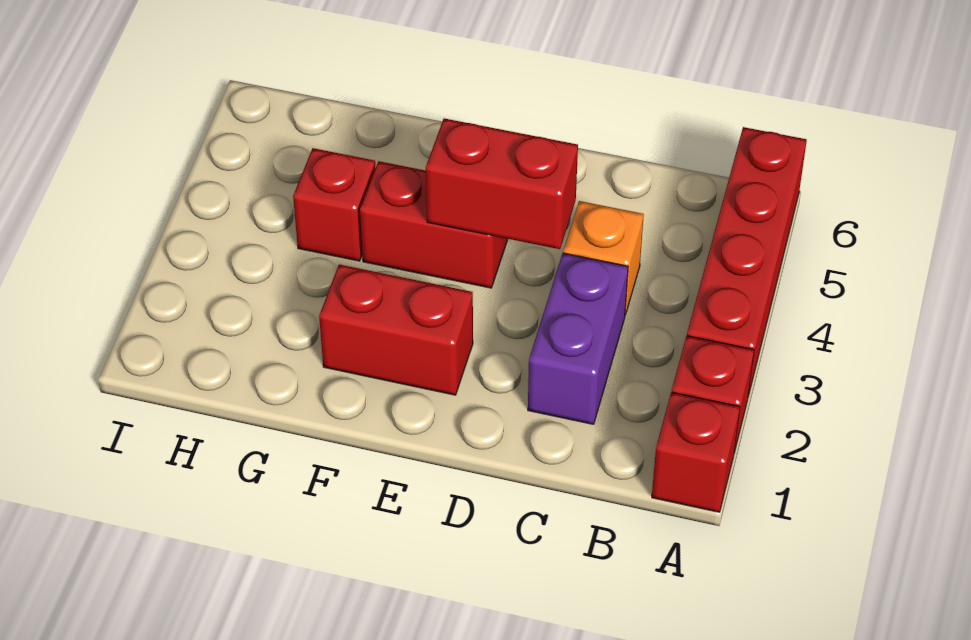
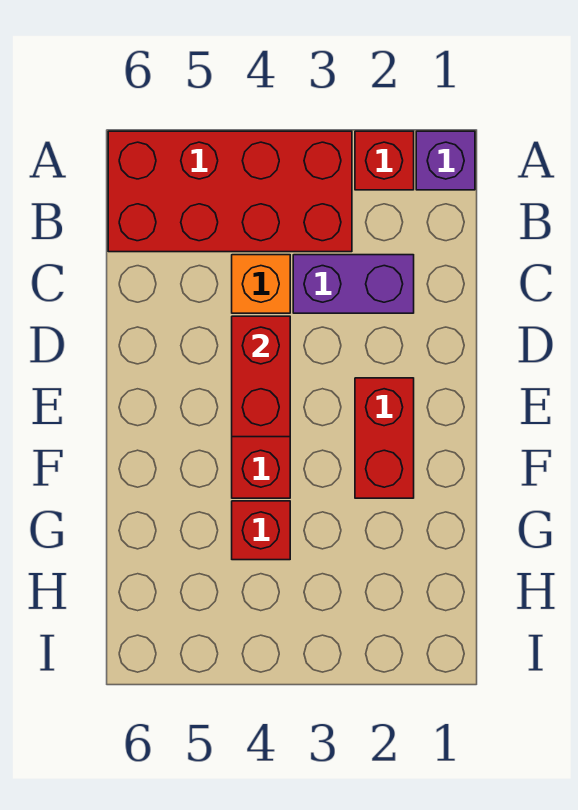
red brick A1 level 1 -> purple brick A1 level 1
red brick A3:A6 level 1 -> red brick A3:B6 level 1

